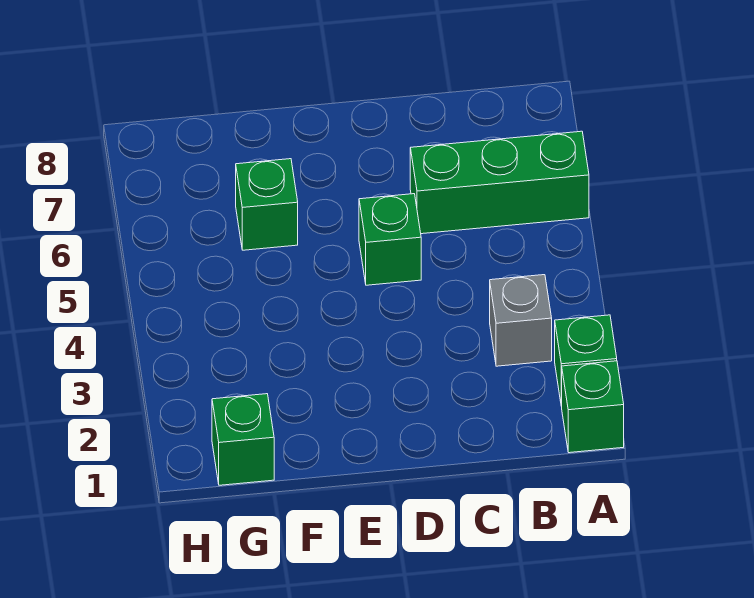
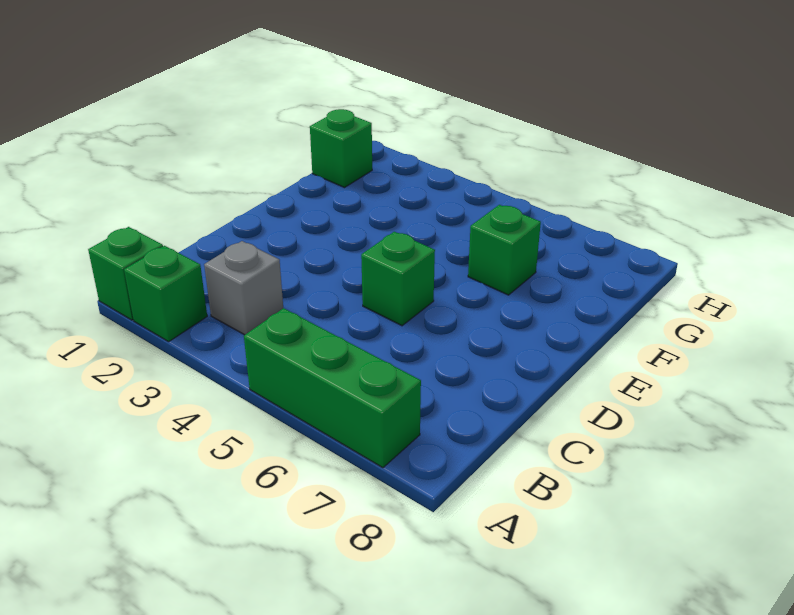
green brick A6:C6 level 1 -> green brick A5:A7 level 1

